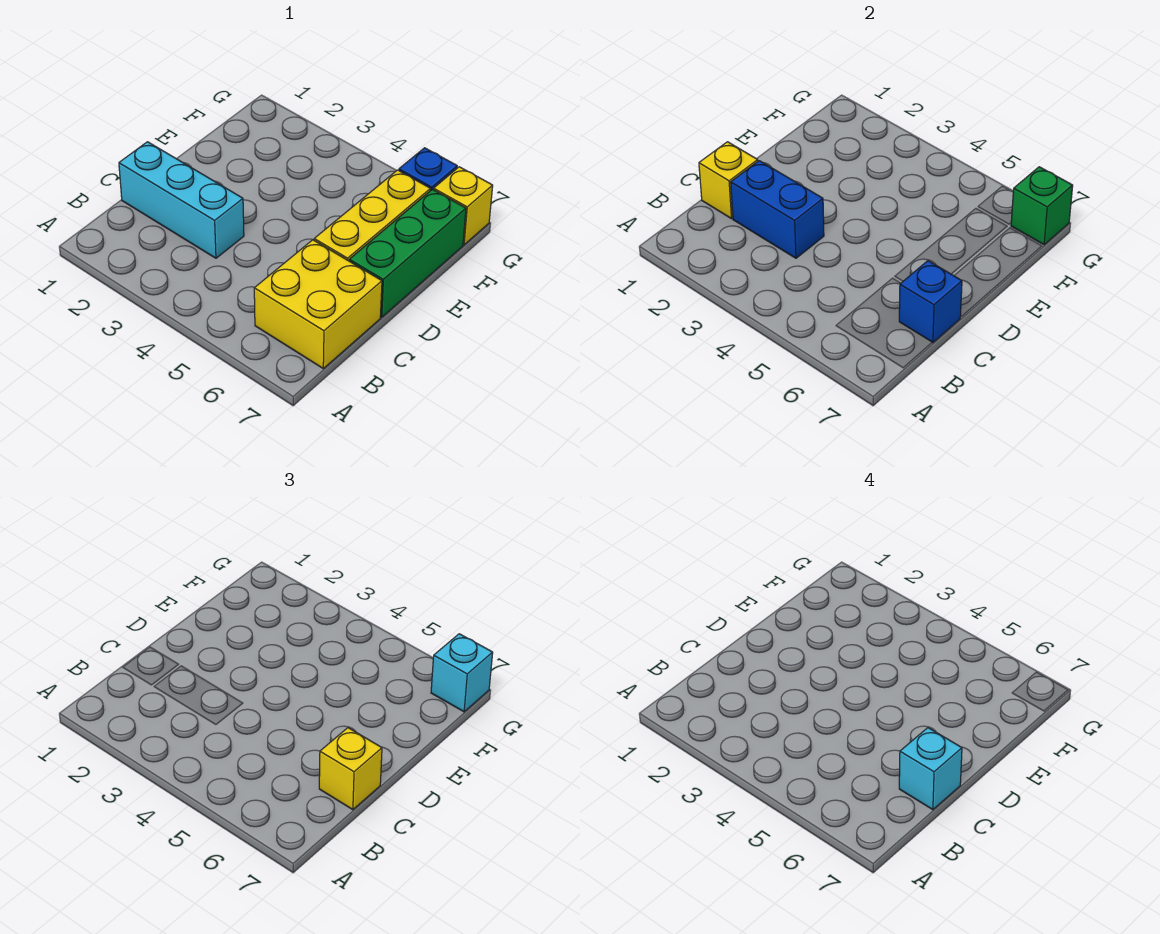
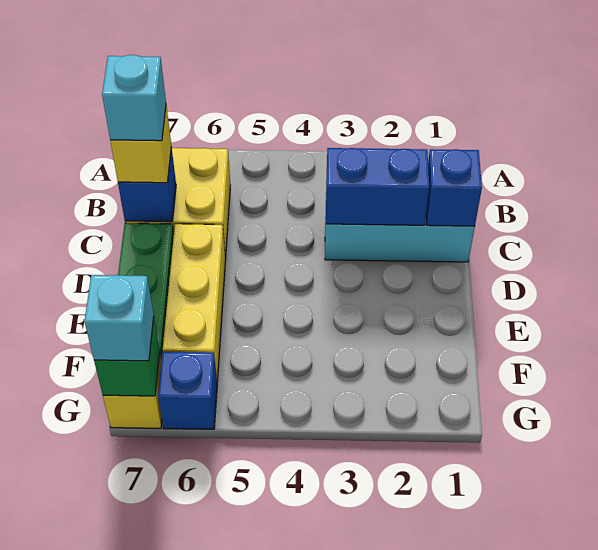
yellow brick C1 level 2 -> blue brick C1 level 2

